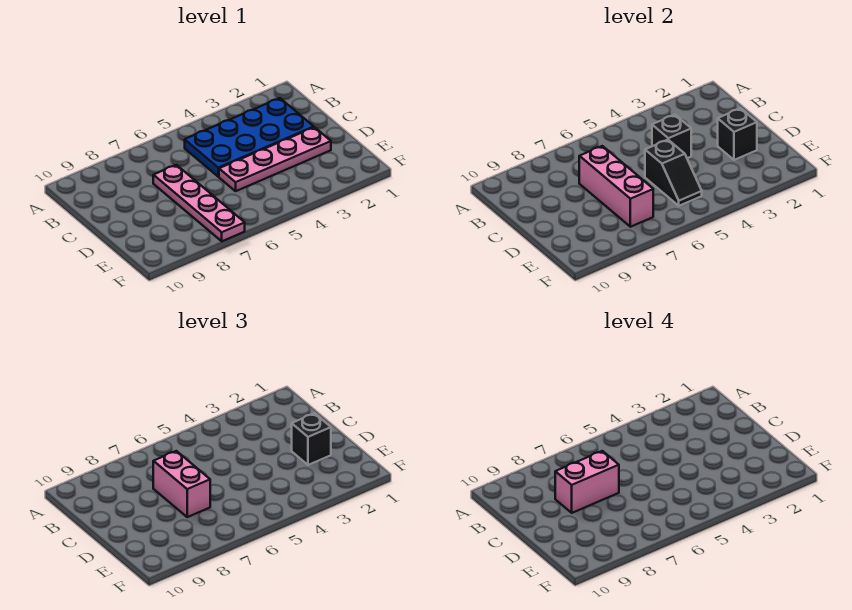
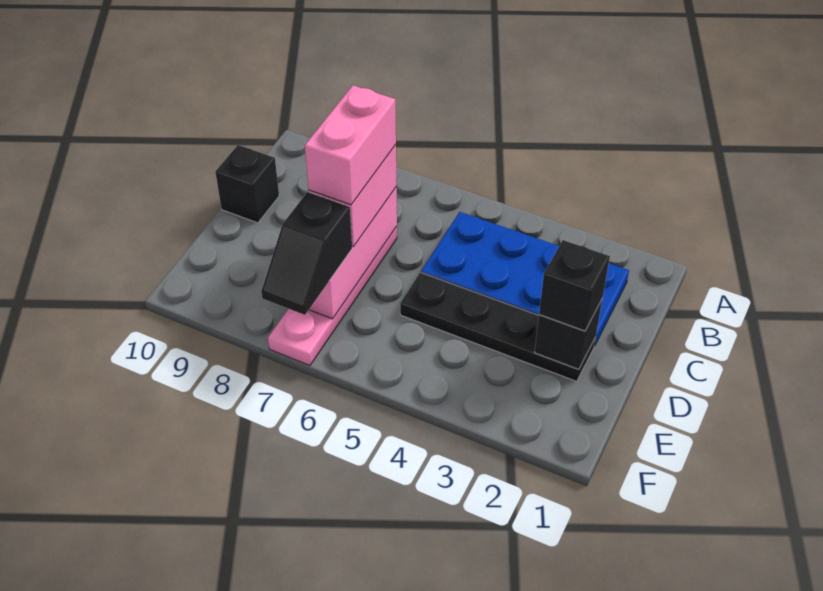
black brick C4 level 2 -> black brick C10 level 1
pink brick C7:C8 level 4 -> pink brick C7:D7 level 4
pink plate D2:D5 level 1 -> black plate D2:D5 level 1
black slope D5:E5 level 2 top D -> black slope E7:F7 level 3 top E

